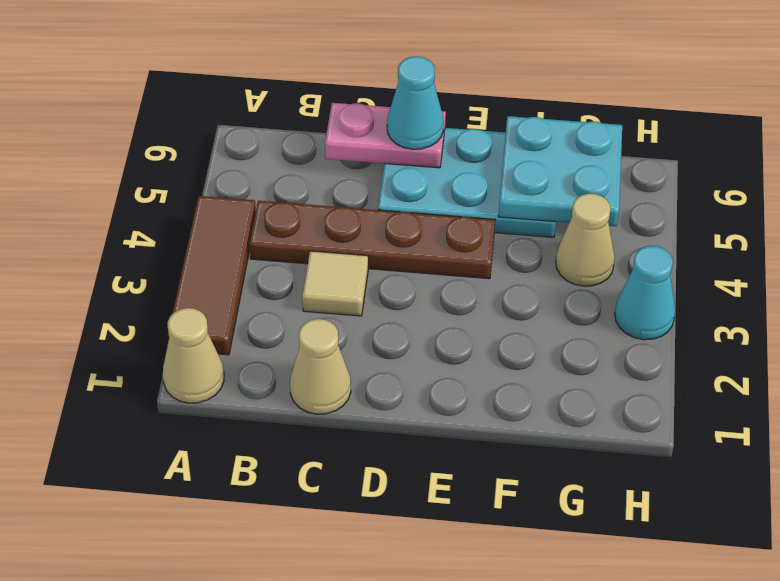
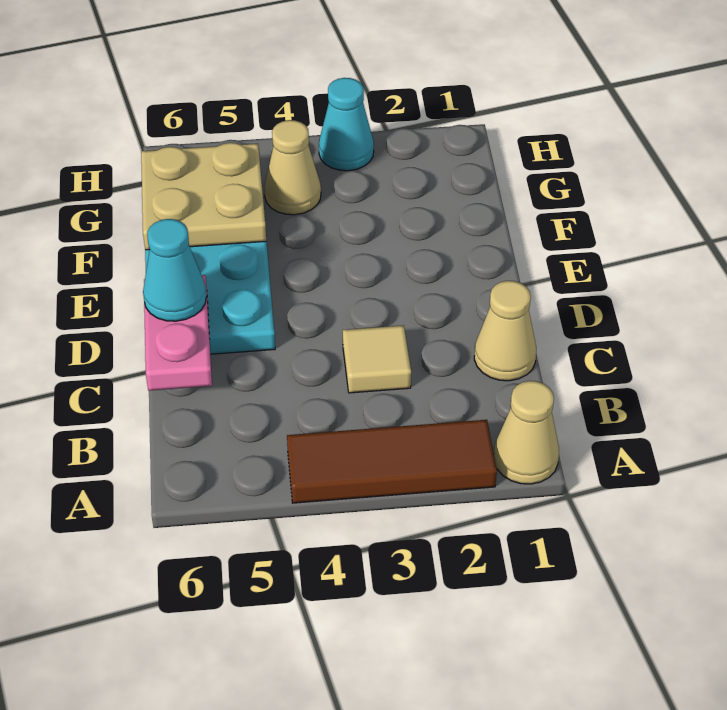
brown plate B4:E4 level 1 -> none
cyan plate F5:G6 level 2 -> tan plate F5:G6 level 2

